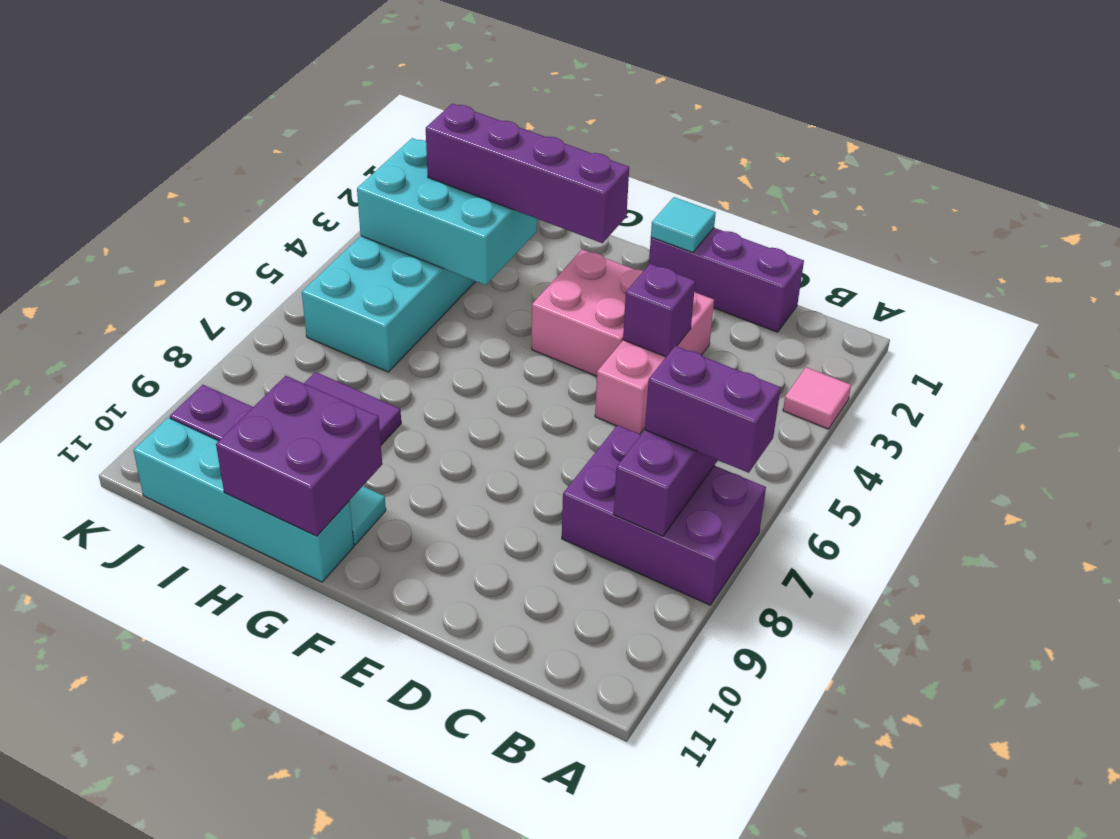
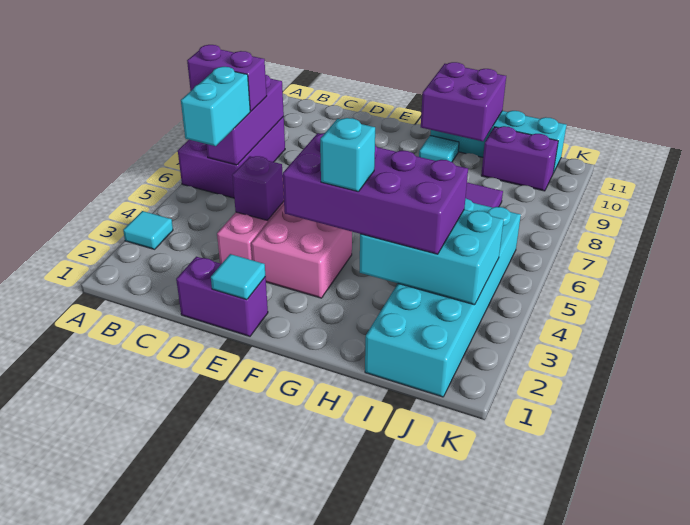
pink tile A3 level 1 -> cyan tile A3 level 1
purple brick A7:C8 level 1 -> purple brick A6:B8 level 1
none -> cyan brick B5:B6 level 3
purple brick C1:E1 level 1 -> purple brick D1:E1 level 1
purple brick F3:I3 level 3 -> purple brick F3:I4 level 3
none -> cyan brick G3 level 4

